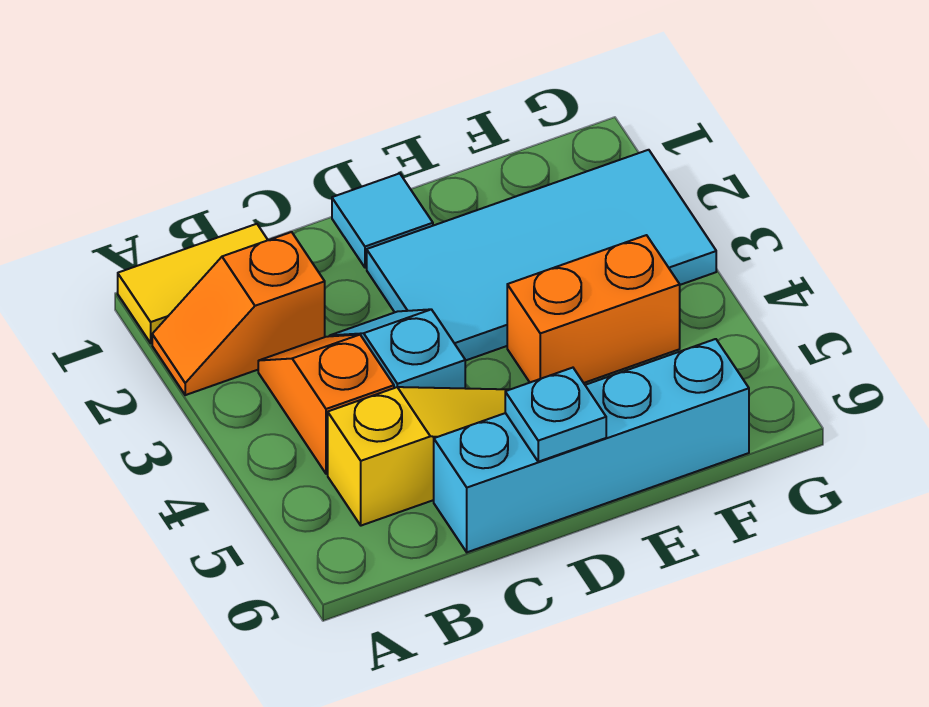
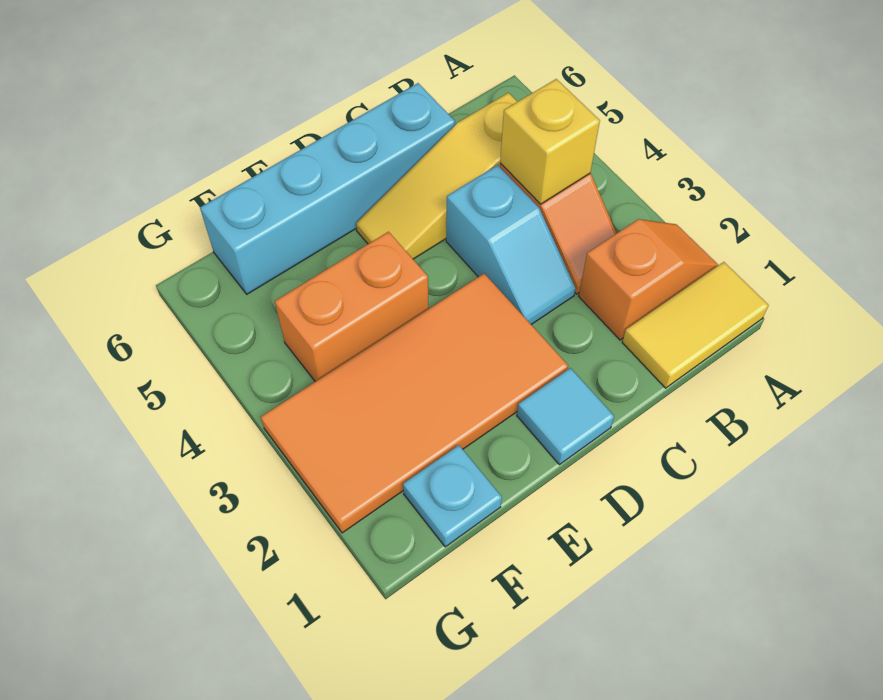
none -> yellow brick B4 level 2
cyan tile D2:G3 level 1 -> orange tile D2:G3 level 1
cyan plate D6 level 2 -> cyan plate F1 level 1

